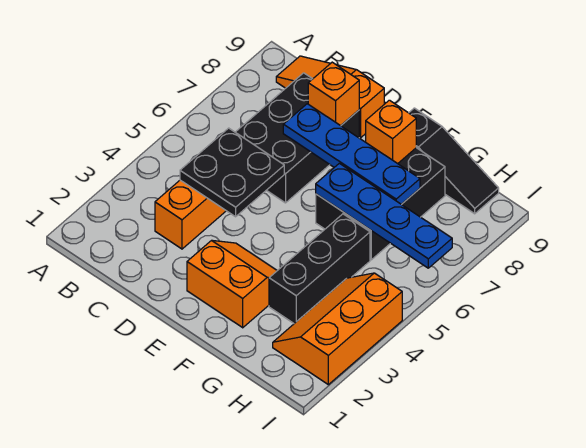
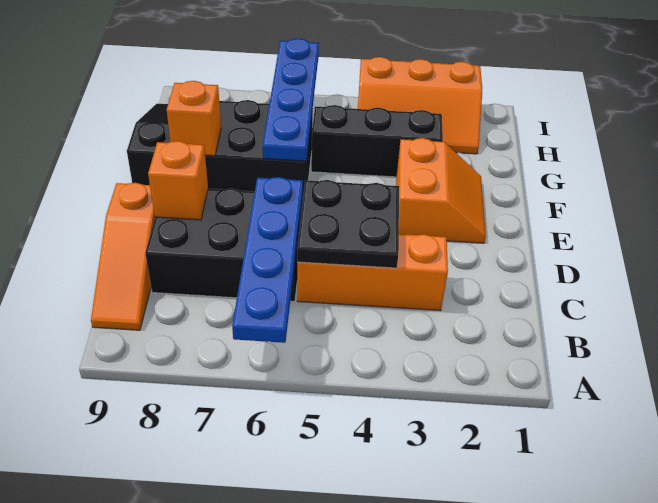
blue plate D7:G7 level 2 -> blue plate A6:D6 level 2
orange slope E2:F3 level 1 top 2 -> orange slope E2:F3 level 1 top 3

